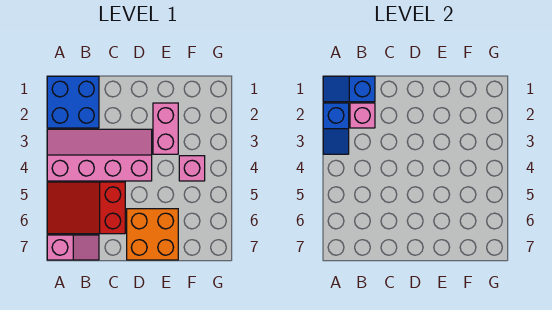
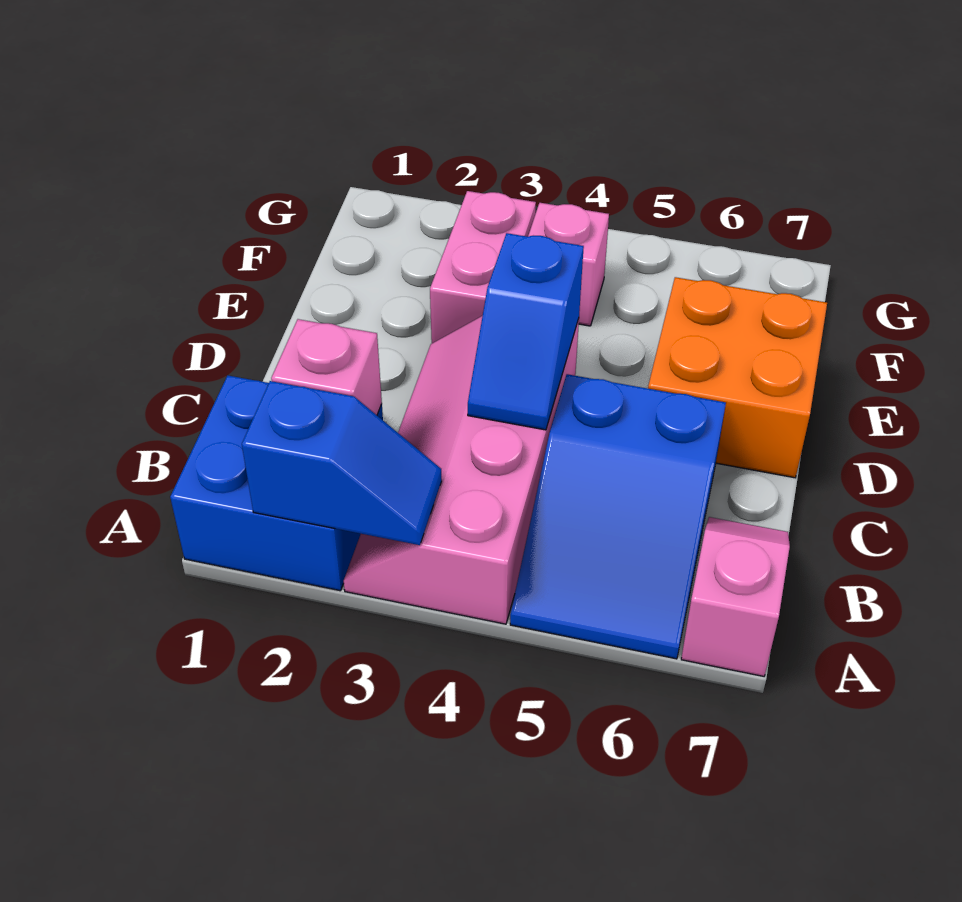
blue slope A1:B1 level 2 top B -> blue slope C4:D4 level 2 top D
red slope A5:C6 level 1 top C -> blue slope A5:C6 level 1 top C
pink brick E2:E3 level 1 -> pink brick E3:F3 level 1

